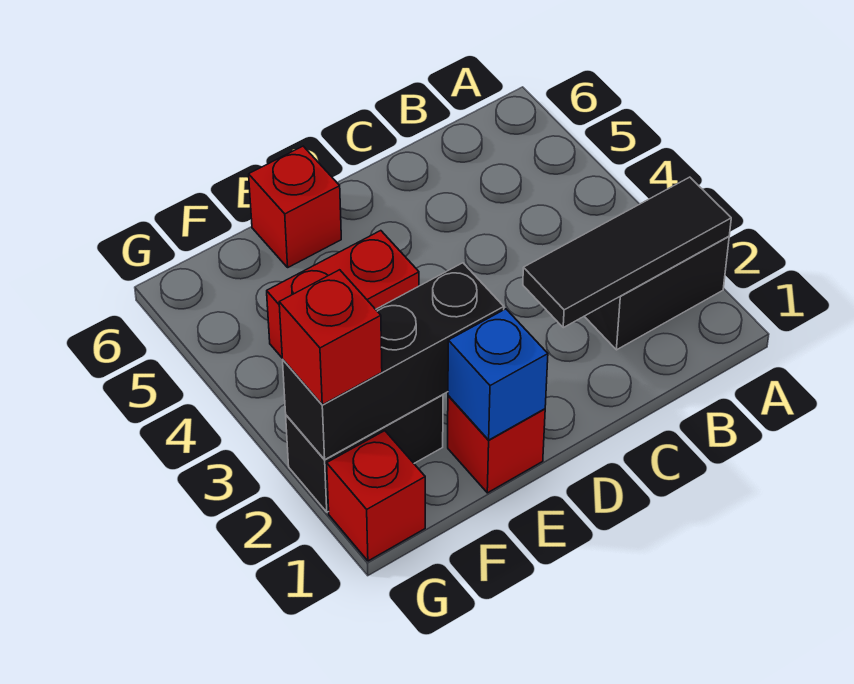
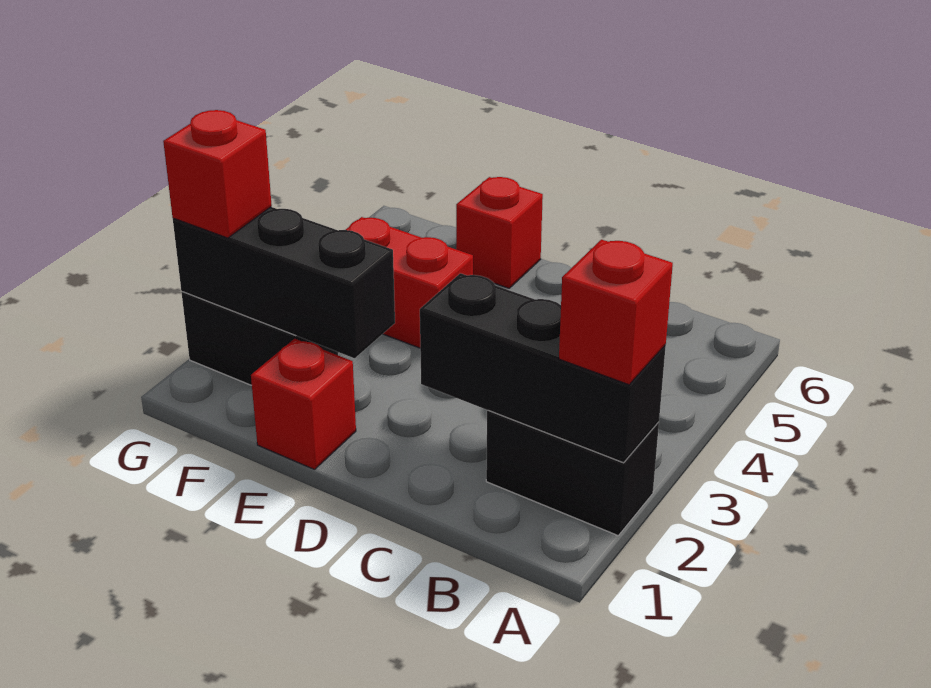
black tile A2:C2 level 2 -> black brick A2:C2 level 2
blue brick E1 level 2 -> none
red brick G1 level 1 -> red brick A2 level 3

